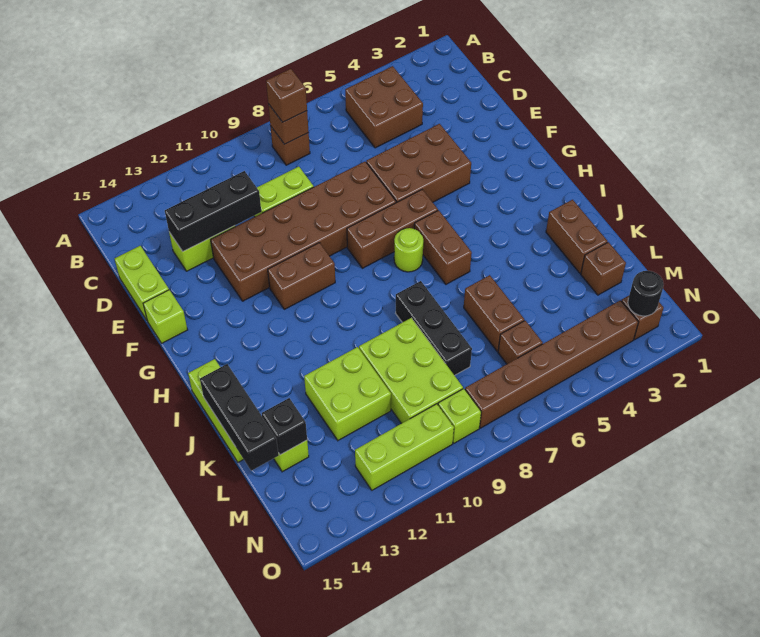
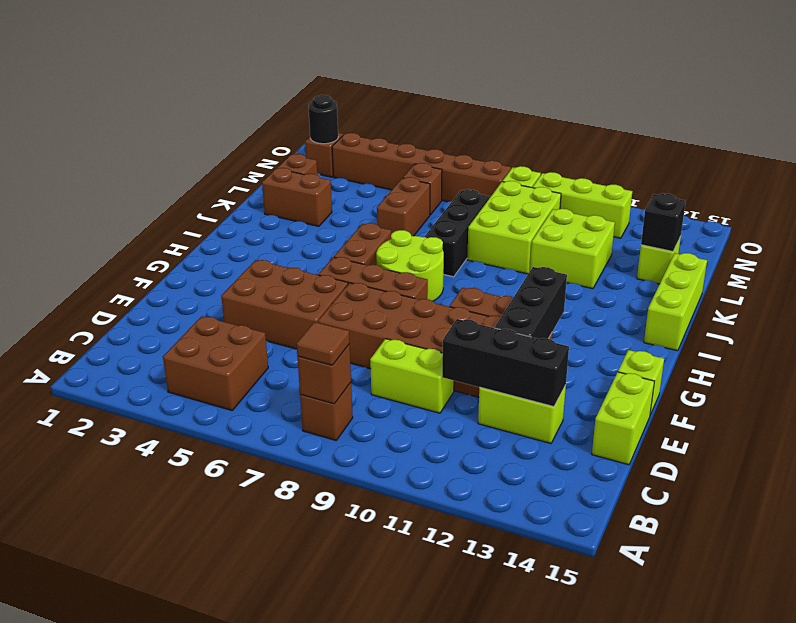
brown brick B8 level 3 -> brown tile B8 level 3
lime round brick H7 level 1 -> lime round brick H7:I8 level 1
brown brick J2:K2 level 1 -> brown brick K2:K3 level 1
black brick J15:L15 level 2 -> black brick E12:G12 level 2

